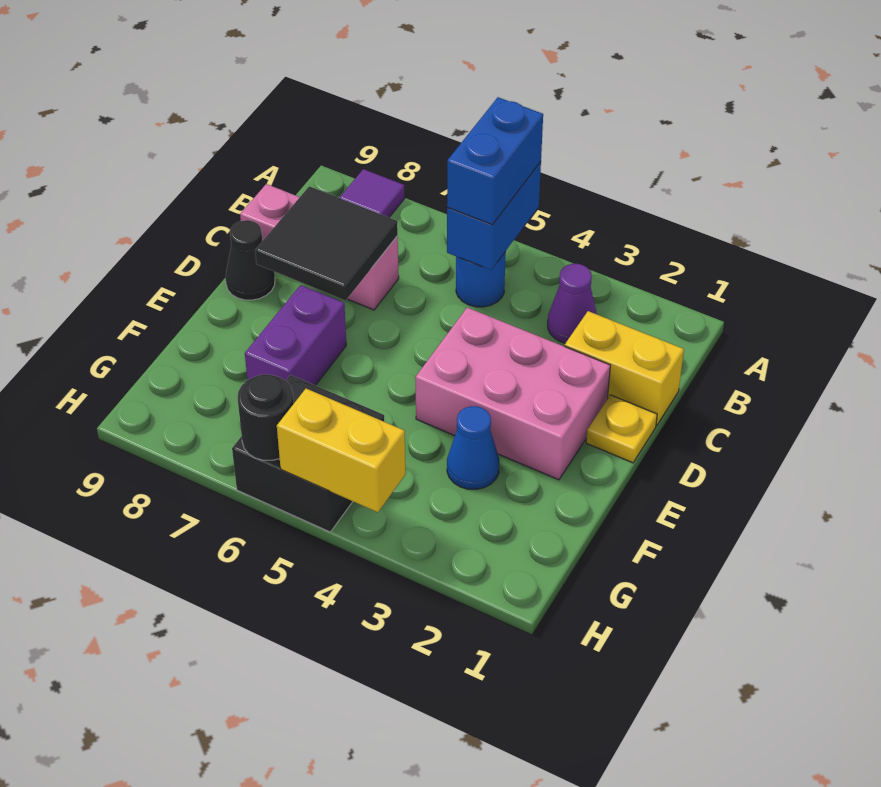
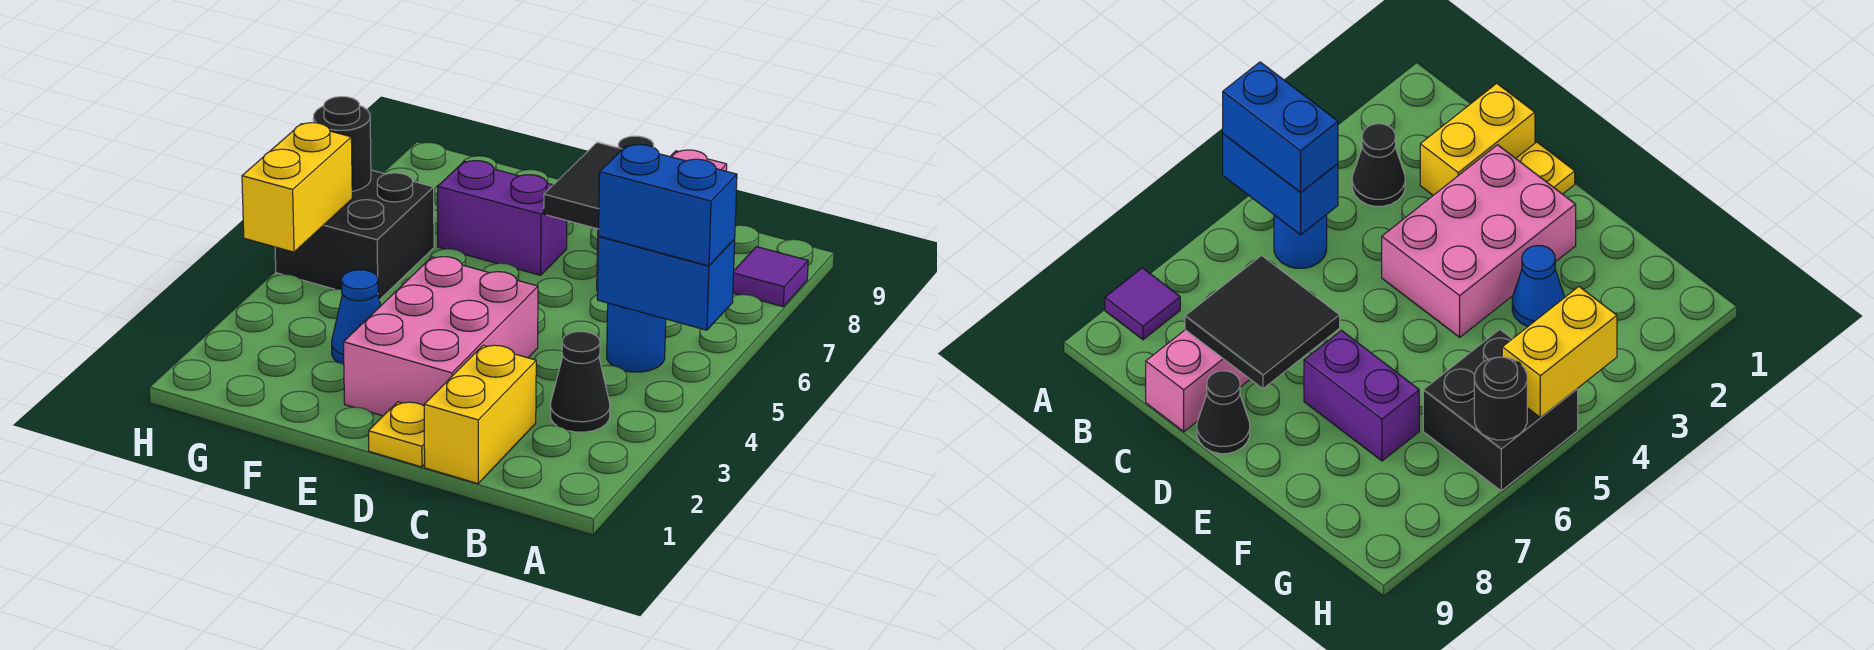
purple cone B3 level 1 -> black cone B3 level 1

